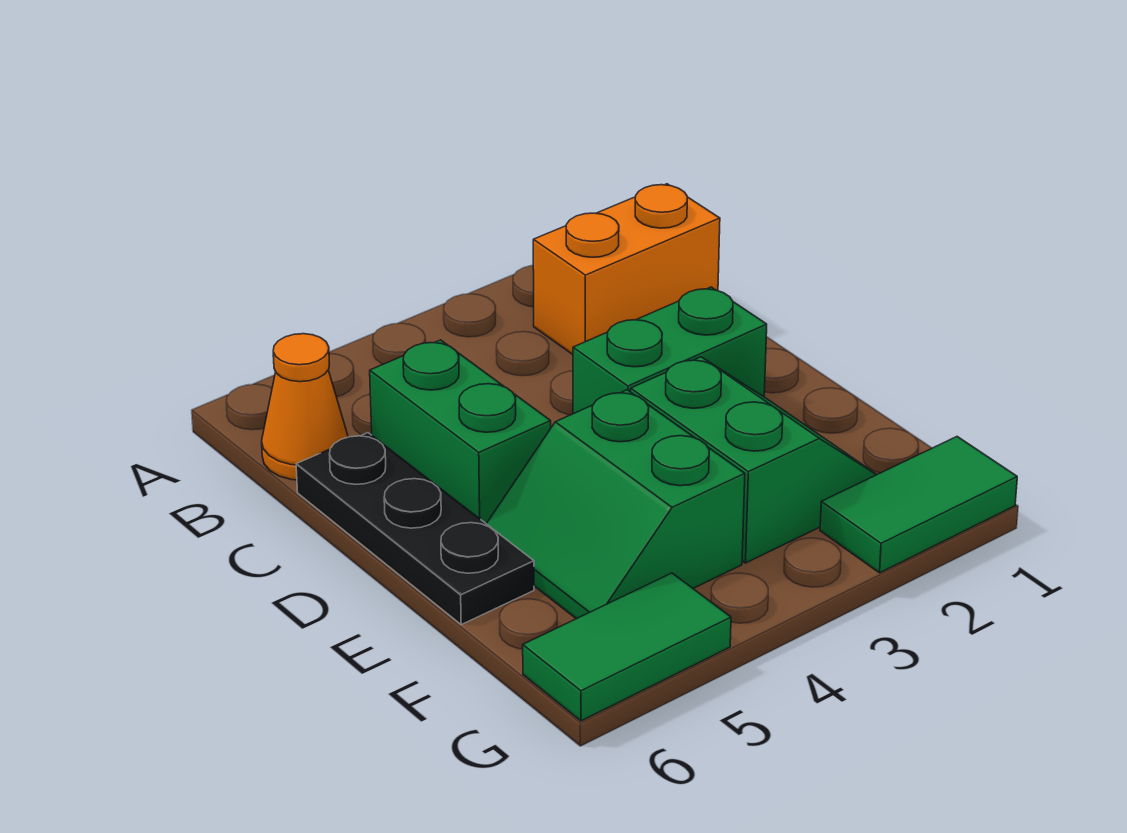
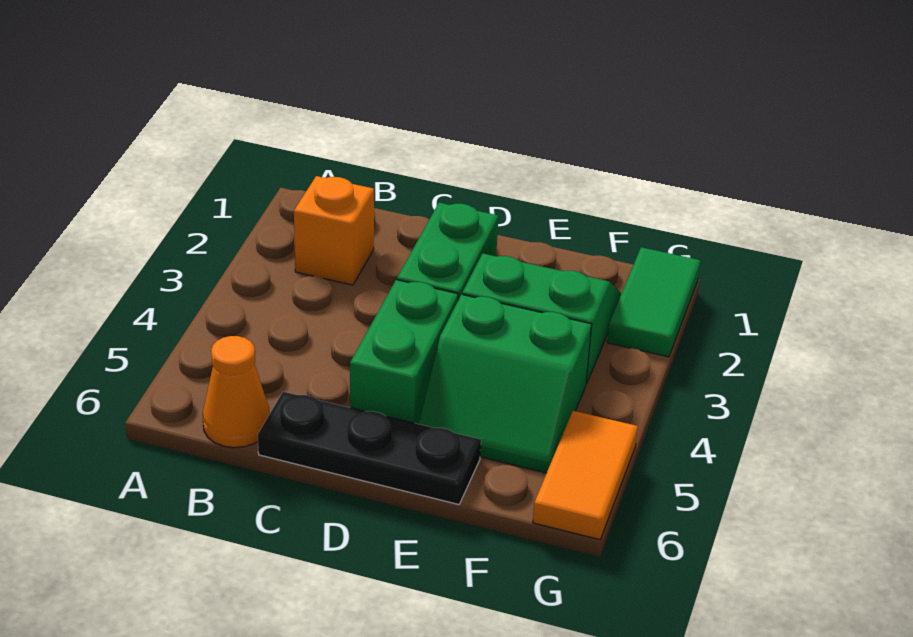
orange brick B1:B2 level 1 -> orange brick B2 level 1
green brick C5:D5 level 1 -> green brick D4:D5 level 1
green tile G5:G6 level 1 -> orange tile G5:G6 level 1

